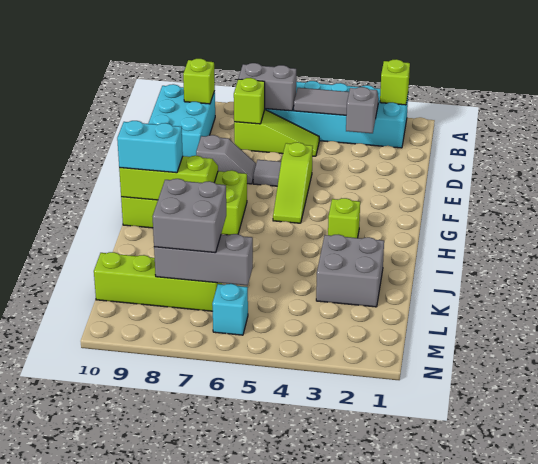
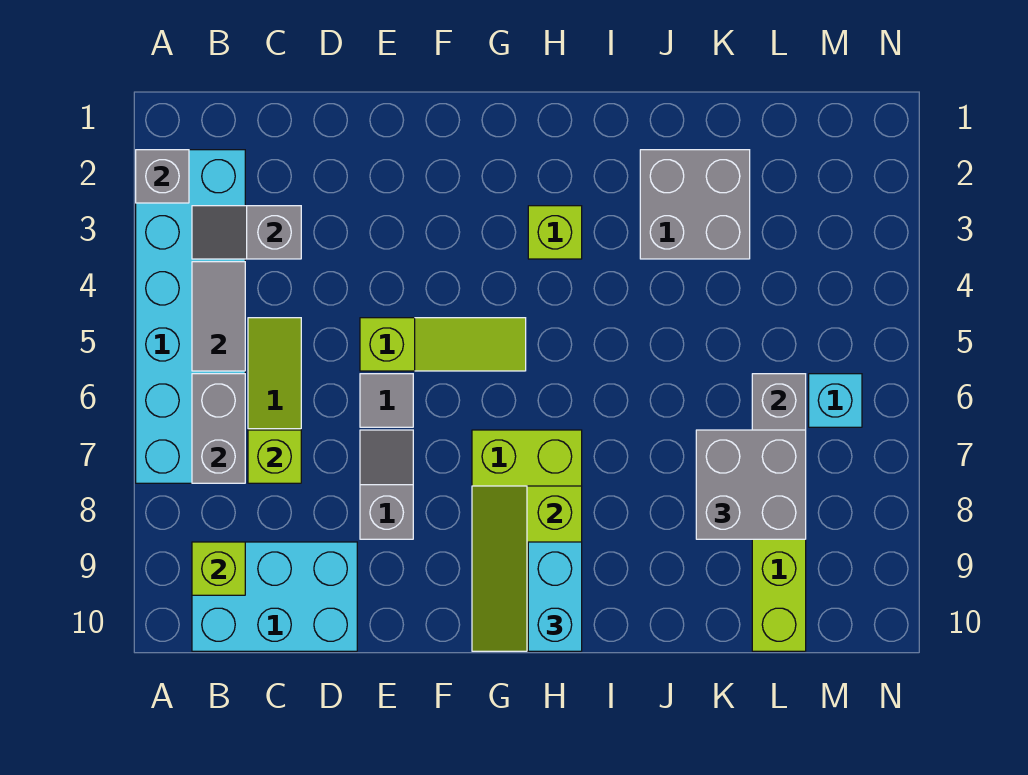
lime brick A2 level 2 -> grey brick A2 level 2

